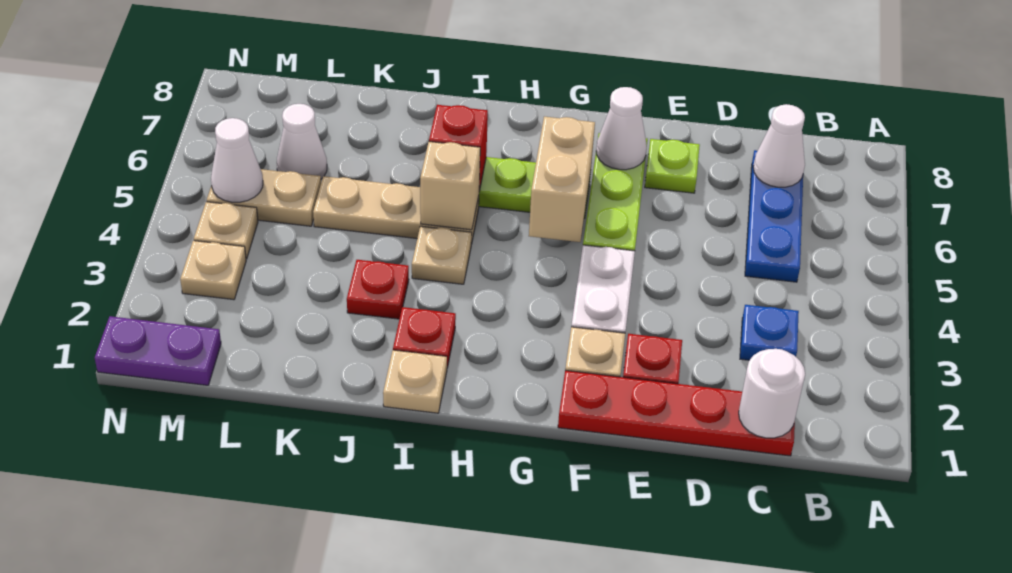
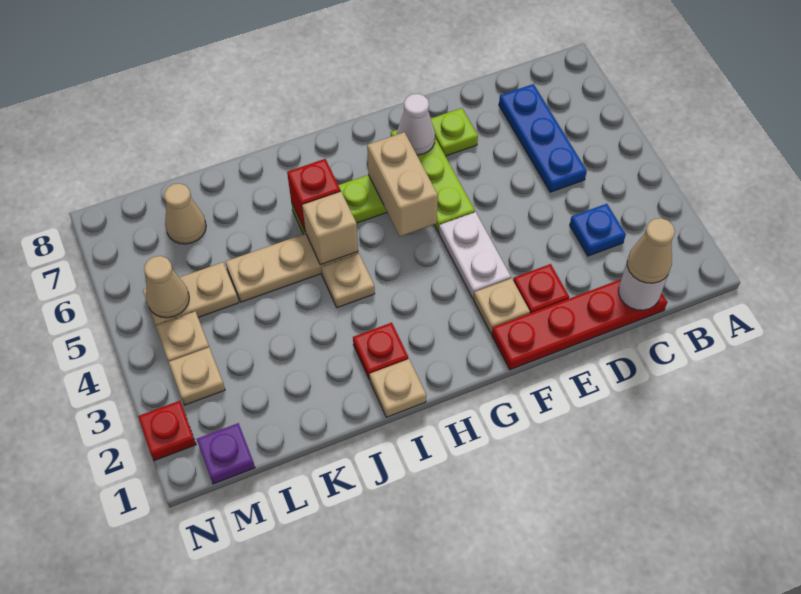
none -> tan cone C1 level 3
white cone C7 level 2 -> none
red plate J3 level 1 -> red plate N2 level 1
white cone L6 level 1 -> none
none -> tan cone L7 level 1
purple plate M1:N1 level 1 -> purple plate M1 level 1
white cone M5 level 2 -> tan cone M5 level 2

